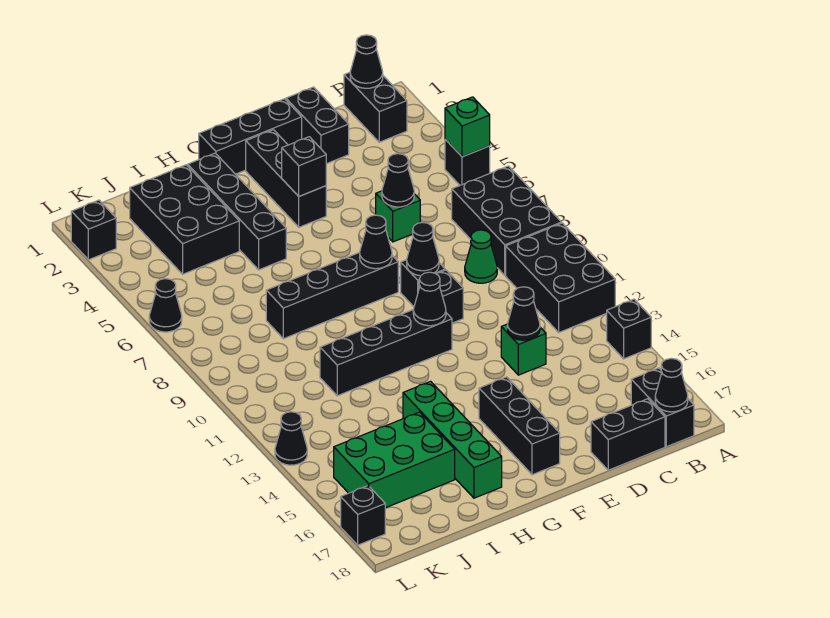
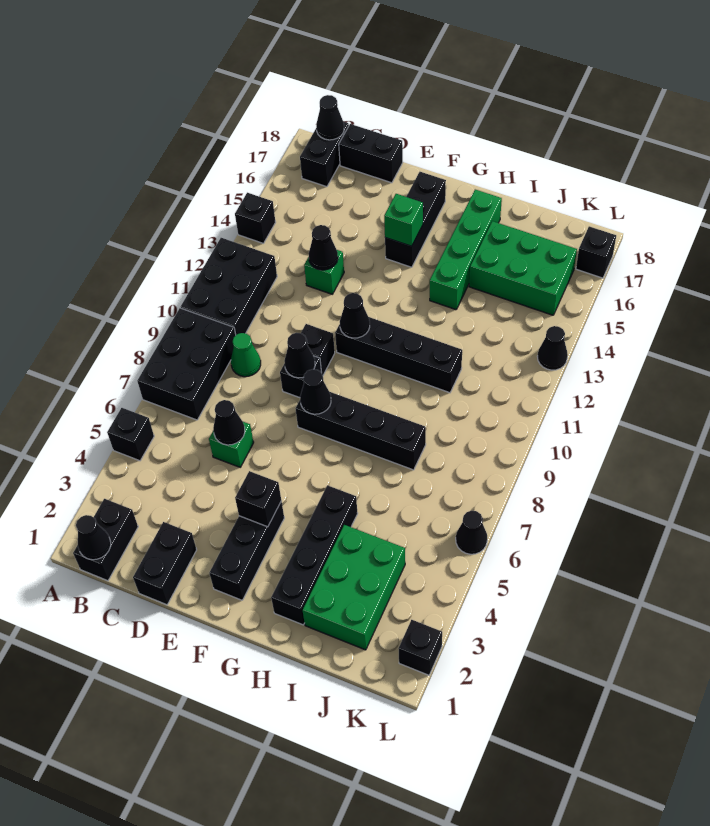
green brick A5 level 2 -> green brick F15 level 2
black brick E1:G1 level 1 -> none
black brick I2:J4 level 1 -> green brick I2:J4 level 1

